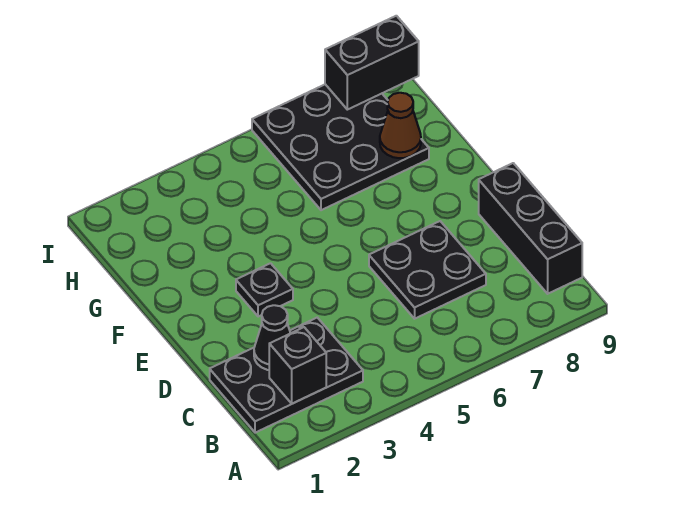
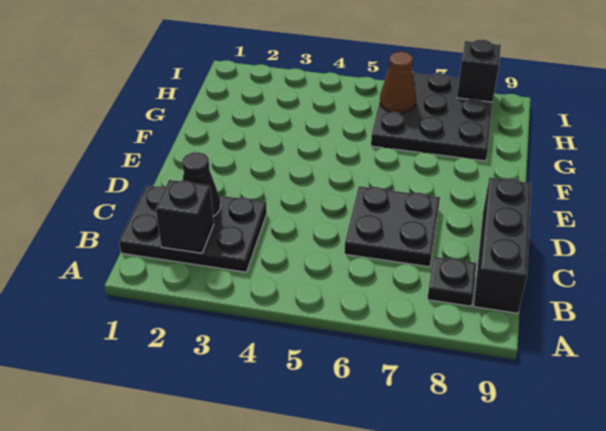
black plate E3 level 1 -> black plate B8 level 1
brown cone G8 level 2 -> brown cone H6 level 2
black brick I8:I9 level 2 -> black brick I8 level 2

